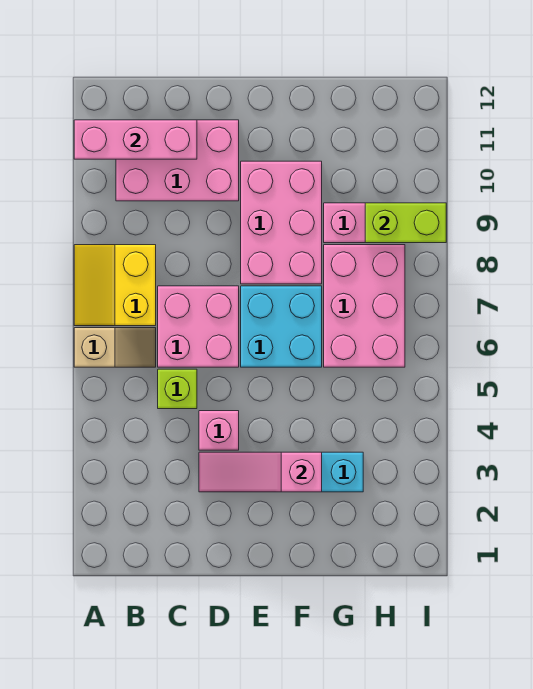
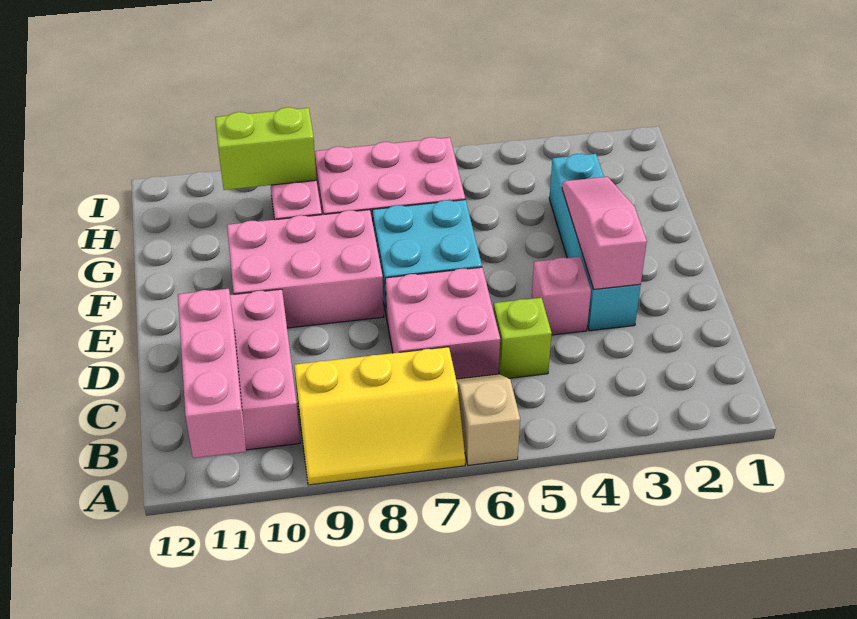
yellow slope A7:B8 level 1 top B -> yellow slope A7:B9 level 1 top B
pink slope D3:F3 level 2 top F -> pink slope D3:F3 level 2 top D
lime brick H9:I9 level 2 -> lime brick H9:H10 level 2

